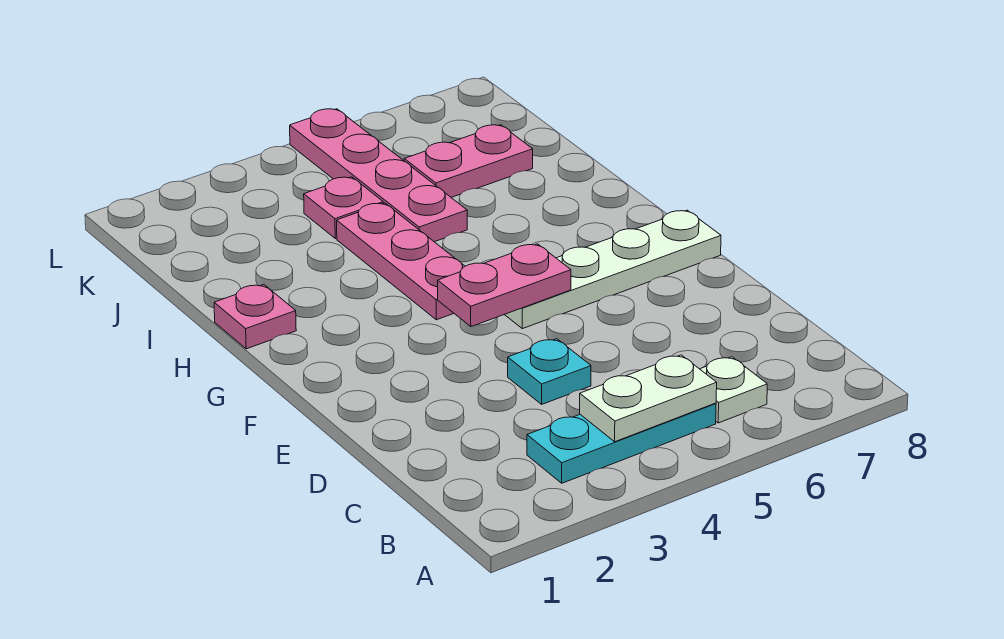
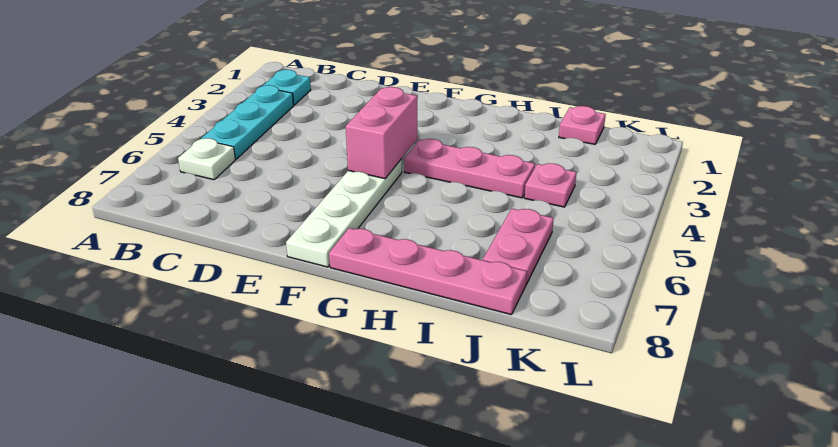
white plate B4:B5 level 2 -> none
cyan plate D4 level 1 -> cyan plate B2 level 1
pink plate F4:F5 level 2 -> pink brick F4:F5 level 2
pink plate H1 level 1 -> pink plate J1 level 1
pink plate I5:L5 level 1 -> pink plate G8:J8 level 1

